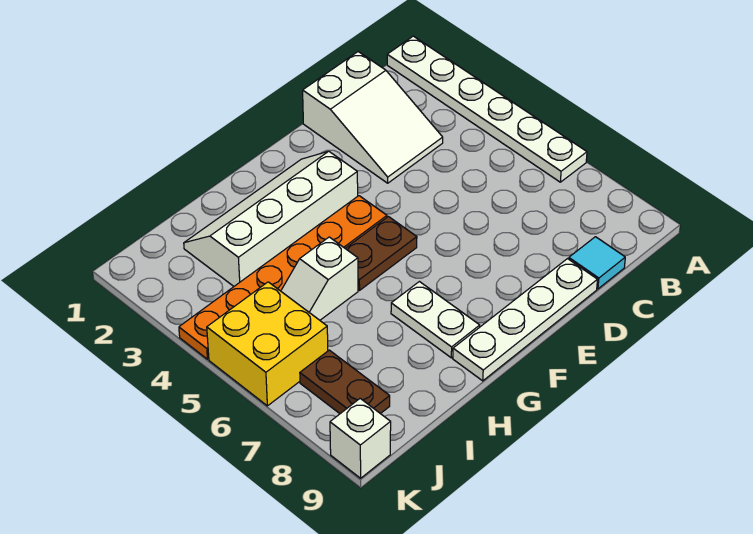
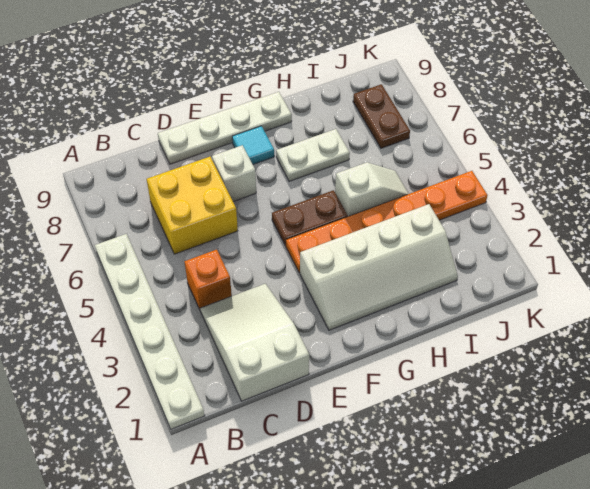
none -> orange brick C4 level 1
cyan tile C9 level 1 -> cyan tile F8 level 1
white plate G7:G8 level 1 -> white plate G7:H7 level 1
yellow brick J5:K6 level 1 -> yellow brick C6:D7 level 1
white brick K9 level 1 -> white brick E7 level 1

